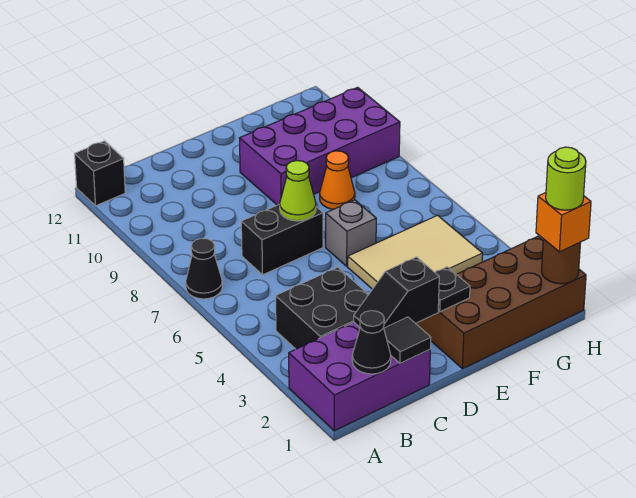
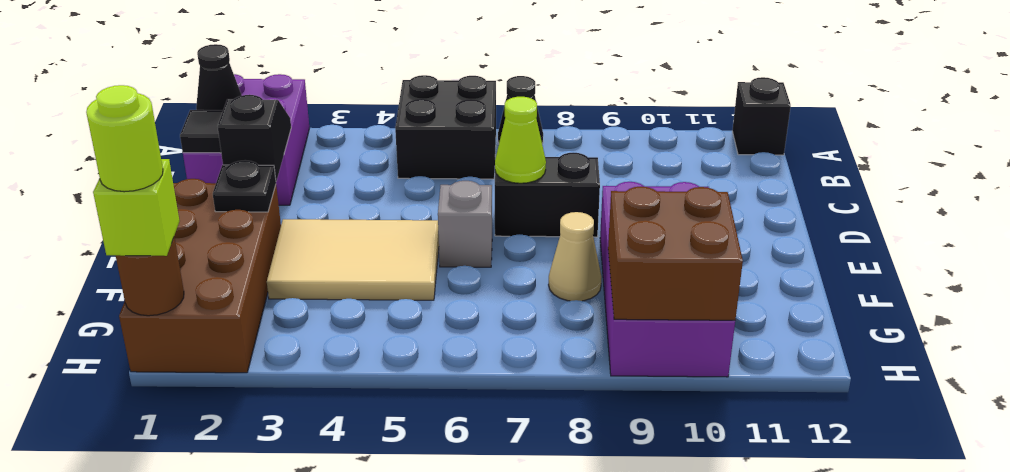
black brick B3:C4 level 1 -> black brick A5:B6 level 1
black brick C7:D7 level 1 -> black brick D7:D8 level 1
tan tile E4:G5 level 1 -> tan tile E3:F5 level 1
orange cone F8 level 1 -> tan cone F8 level 1
none -> brown brick G9:H10 level 2
orange brick H1 level 3 -> lime brick H1 level 3

